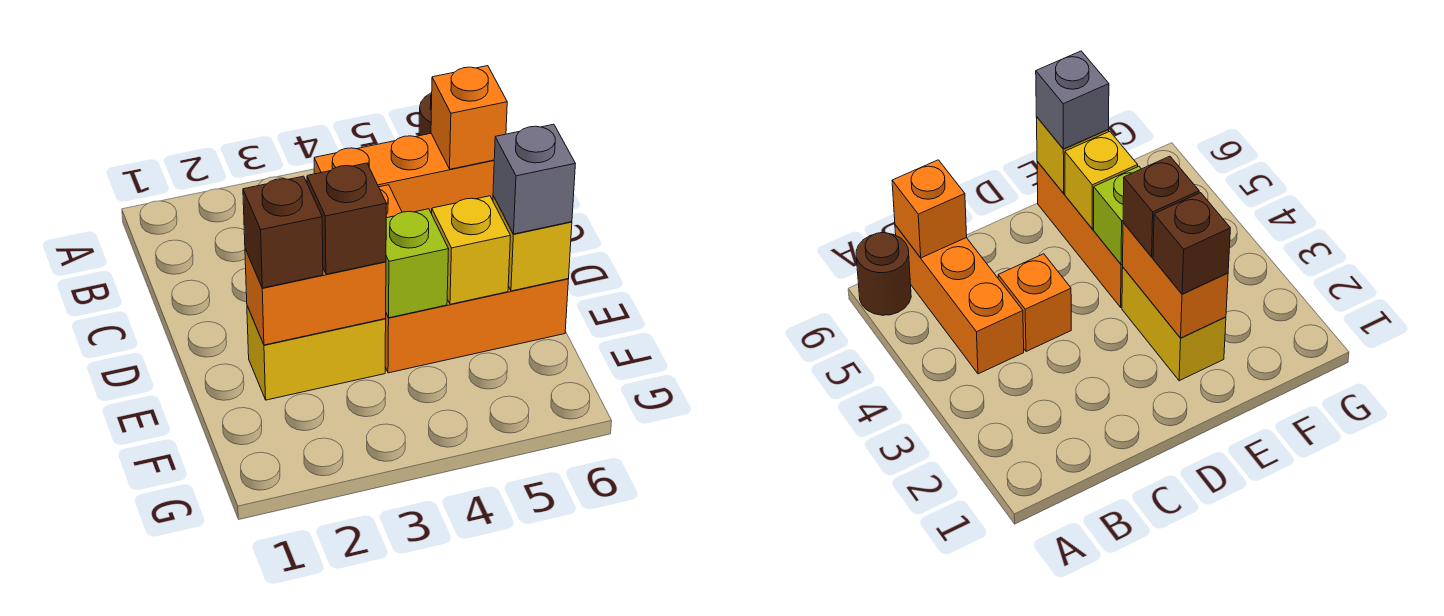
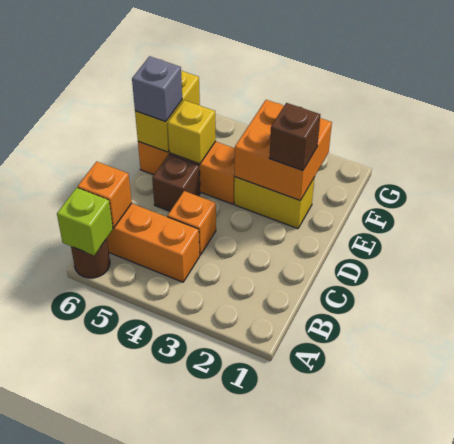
orange brick E2:E3 level 2 -> orange brick E2:F3 level 2
brown brick E3 level 3 -> brown brick D5 level 1
lime brick E4 level 2 -> lime brick A6 level 2
yellow brick E6 level 2 -> yellow brick E6:F6 level 2

